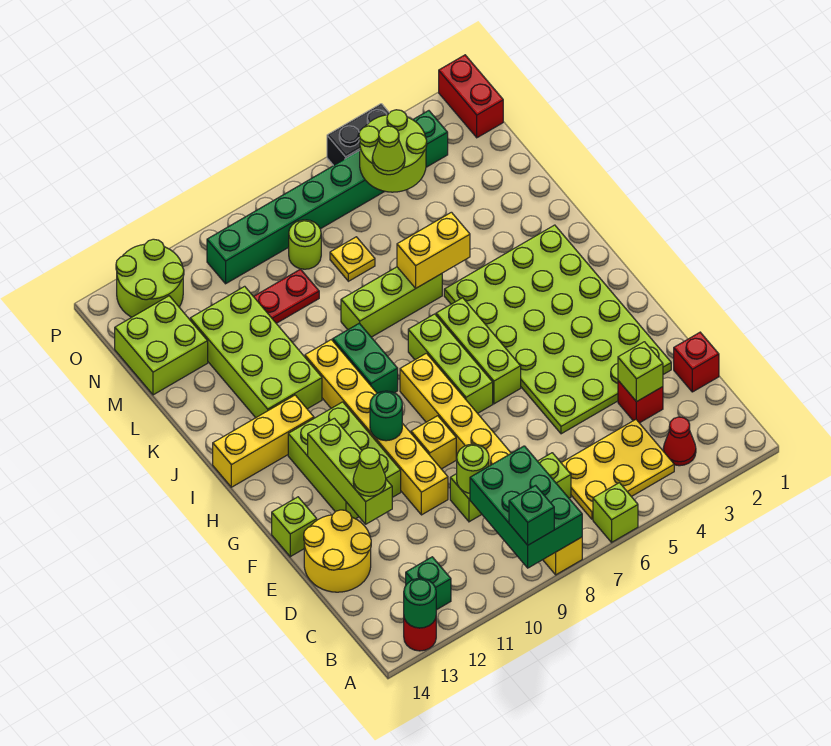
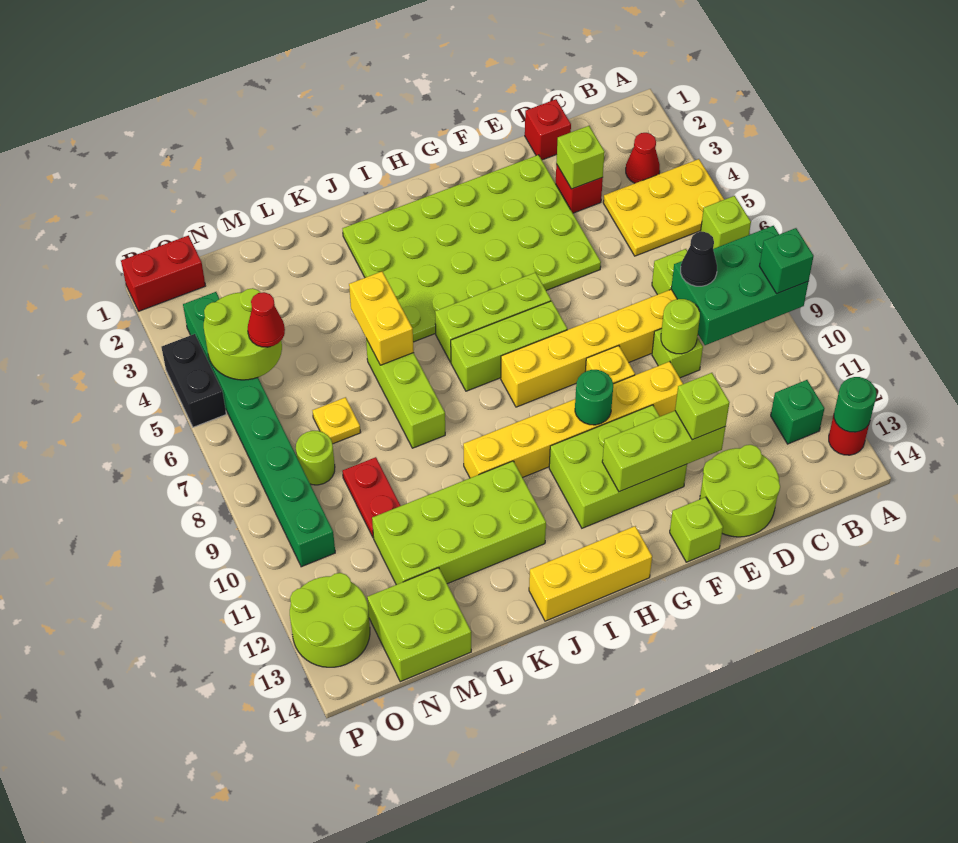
yellow plate B4:C6 level 1 -> yellow plate A4:C5 level 1
none -> black cone C8 level 3
yellow round brick D13:E14 level 1 -> lime round brick D13:E14 level 1
lime cone E12 level 3 -> lime brick E12 level 3
green brick I9:J9 level 1 -> none
yellow brick I12:I14 level 1 -> yellow brick H14:J14 level 1
lime cone N5 level 3 -> red cone N5 level 3

